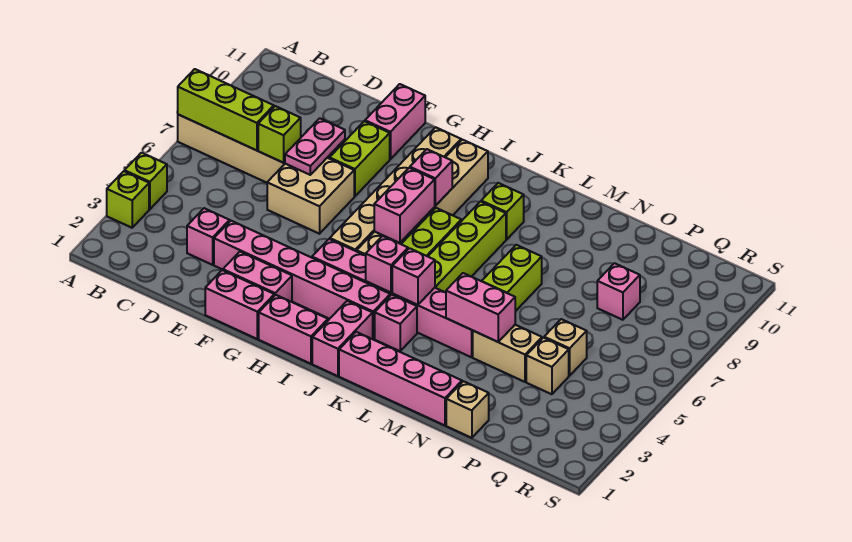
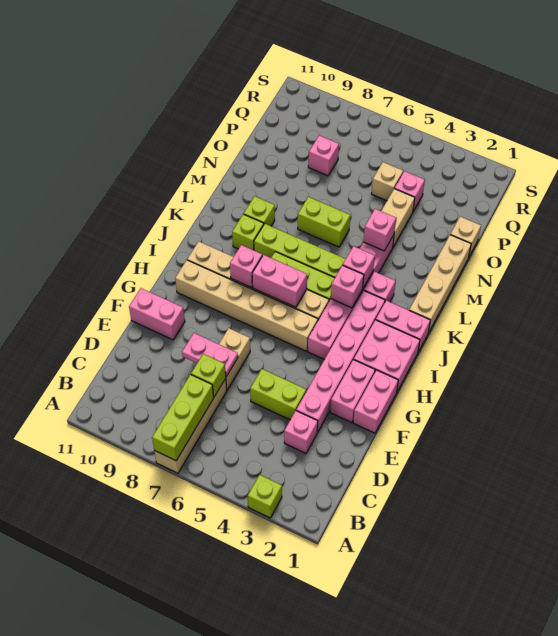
lime brick A4 level 1 -> lime brick L9 level 1
tan brick E6:F7 level 1 -> tan brick E7:F7 level 1
lime brick F8:F9 level 1 -> lime brick E4:E5 level 1
pink brick H1:I1 level 1 -> pink brick H1:I2 level 1
pink brick K1:N1 level 1 -> tan brick K1:N1 level 1
pink brick M4:N4 level 2 -> pink brick M4 level 2
tan brick P4 level 1 -> pink brick P4 level 1

